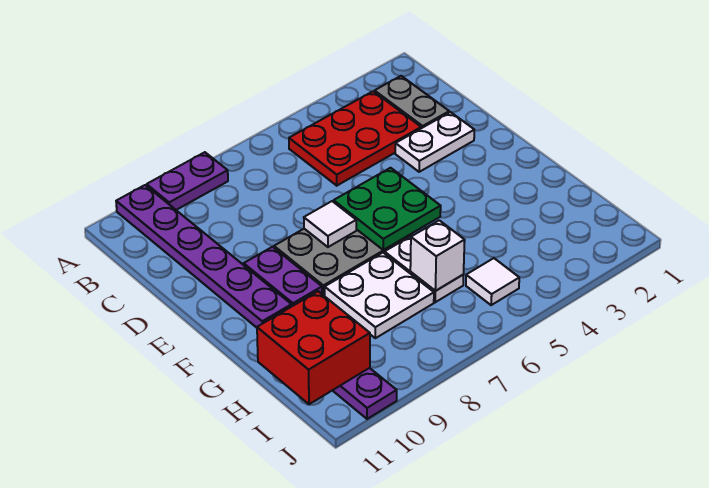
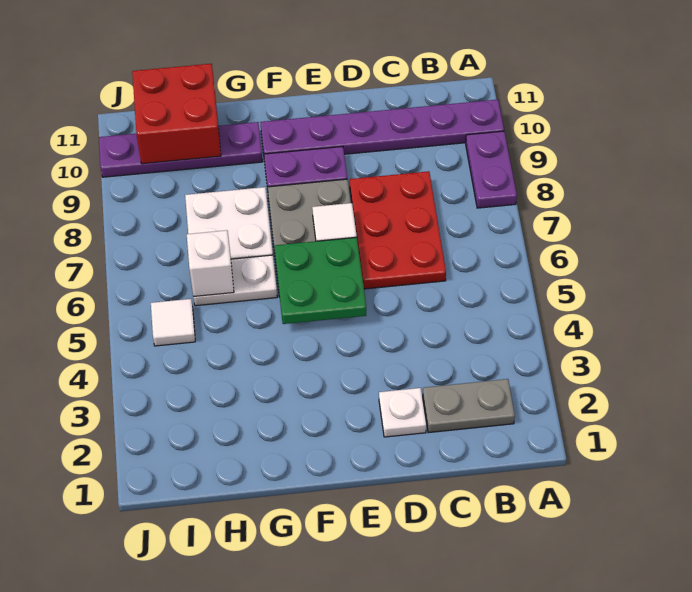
red plate B3:C5 level 1 -> red plate C6:D8 level 1
white plate D2:D3 level 1 -> white plate D2 level 1

